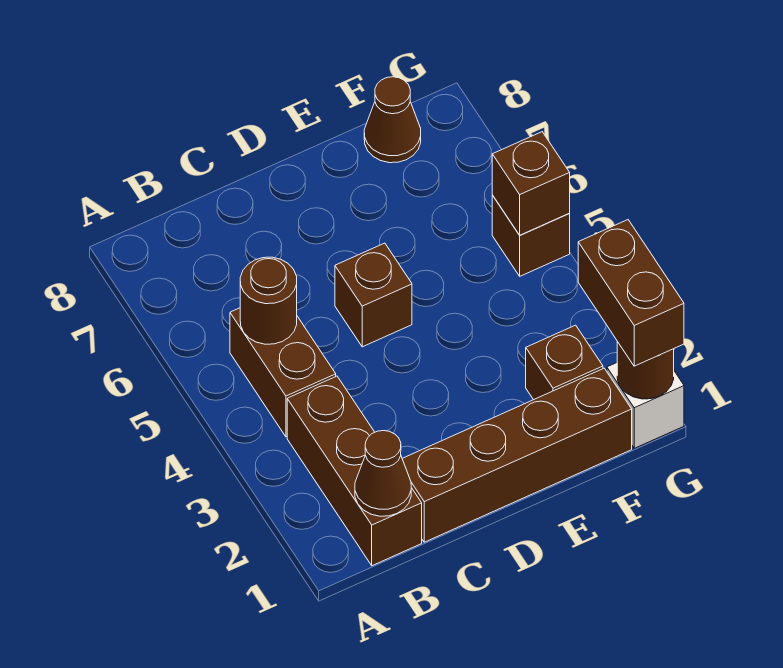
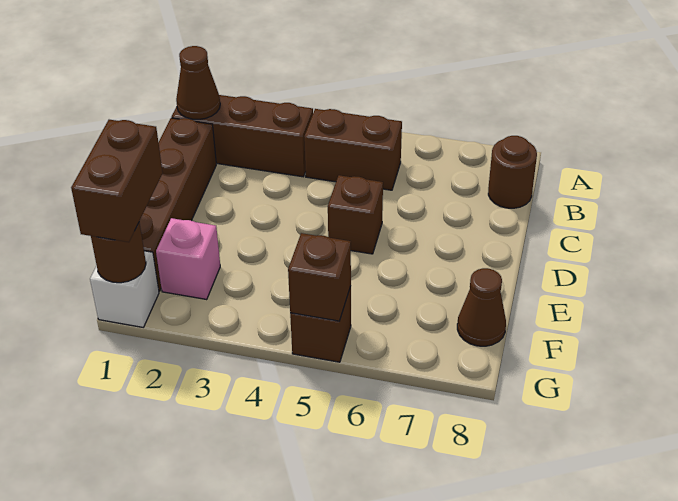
brown round brick B5 level 2 -> brown round brick B8 level 1
brown brick F2 level 1 -> pink brick F2 level 1
brown brick G1:G2 level 3 -> brown brick F1:G1 level 3

